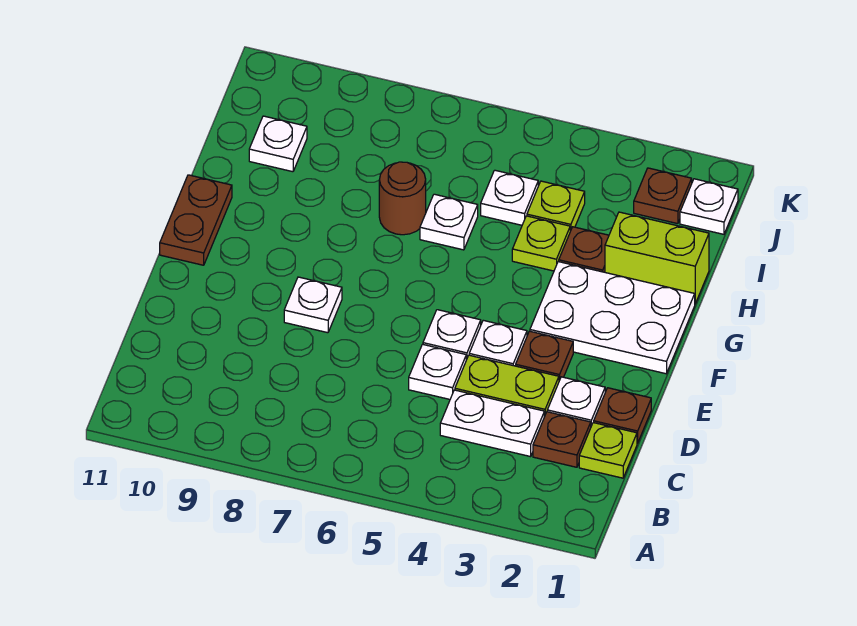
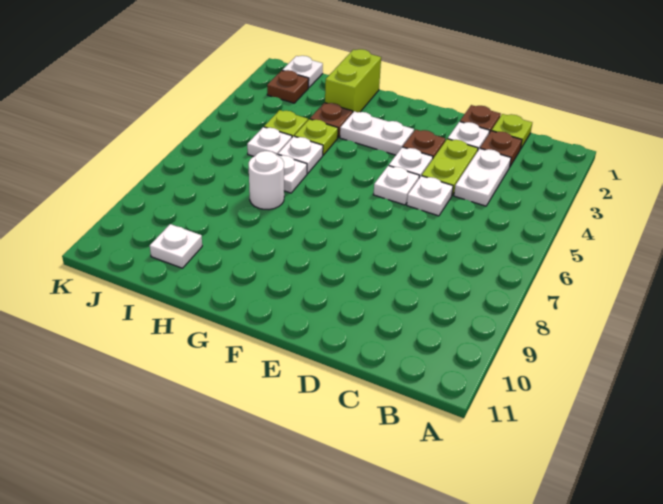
white plate E8 level 1 -> white plate H5 level 1
white plate F1:G3 level 1 -> white plate F3:G3 level 1
brown plate F11:G11 level 1 -> none
brown round brick H7 level 1 -> white round brick H7 level 1

